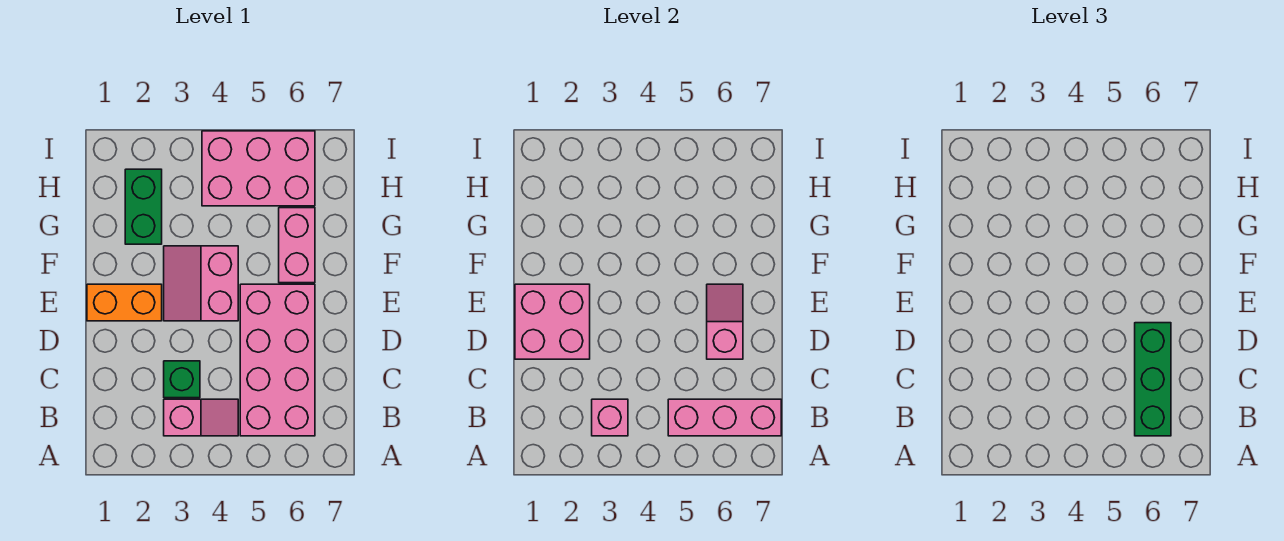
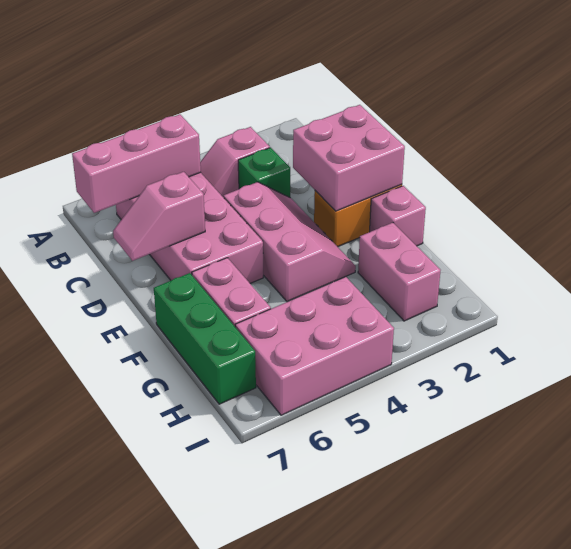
pink brick B3 level 2 -> pink brick F1 level 1
green brick B6:D6 level 3 -> green brick F7:H7 level 1
pink slope D6:E6 level 2 top D -> pink slope D6:D7 level 2 top 6
pink slope E3:F4 level 1 top 4 -> pink slope D3:F4 level 1 top 4
green brick G2:H2 level 1 -> pink brick G2:H2 level 1

